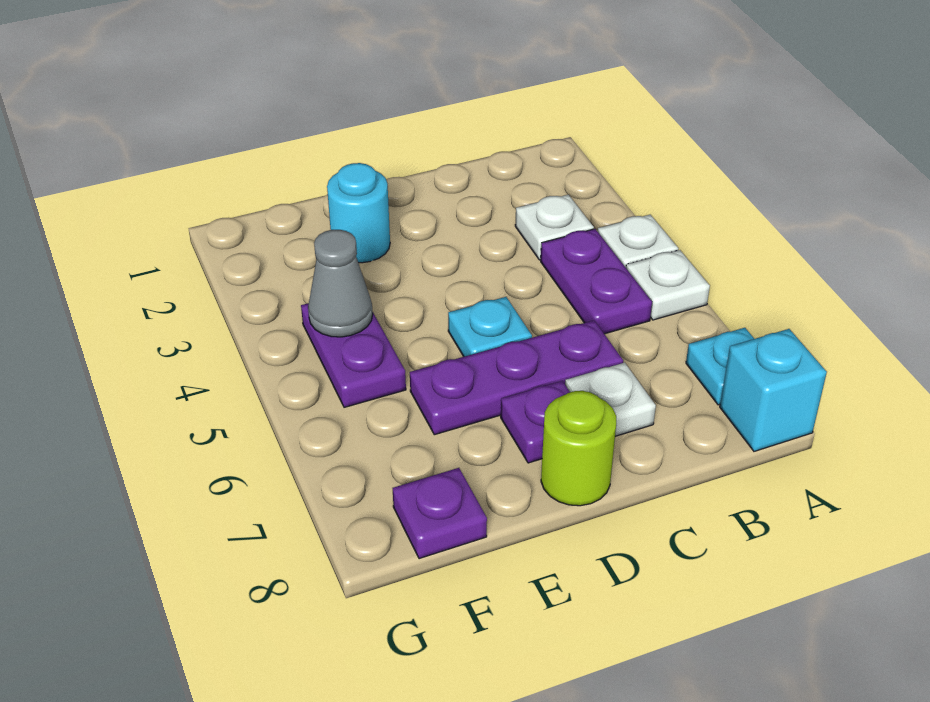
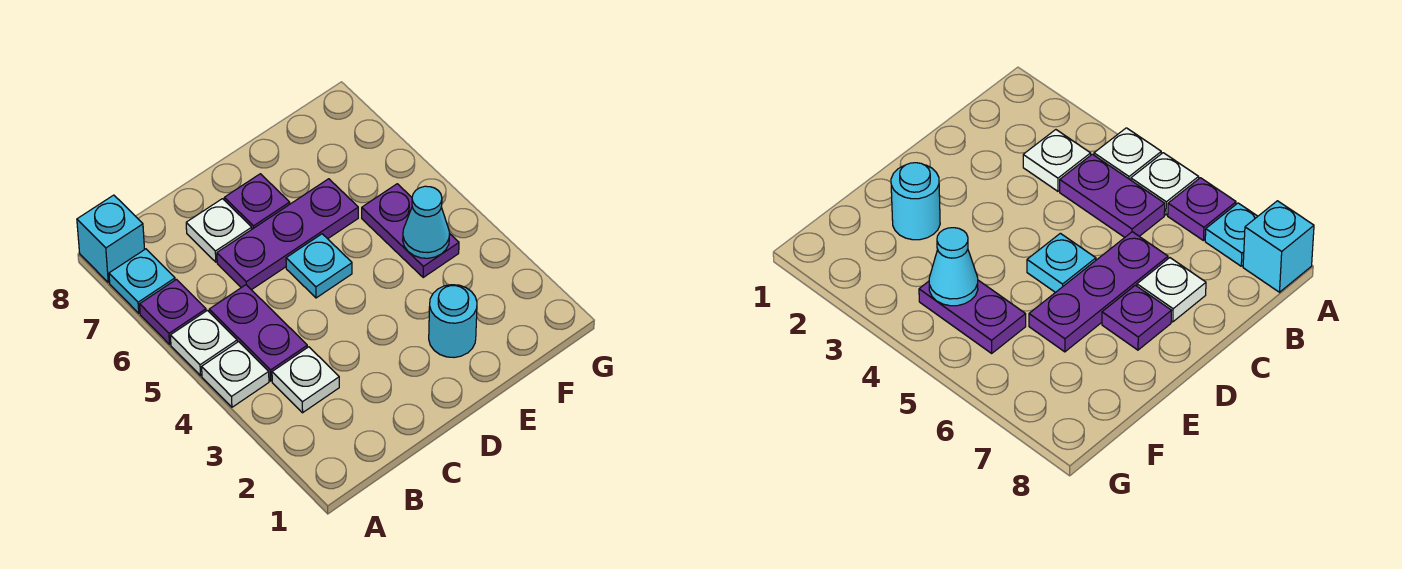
lime round brick D8 level 1 -> none
grey cone F4 level 2 -> cyan cone F4 level 2
purple plate F8 level 1 -> purple plate A6 level 1

